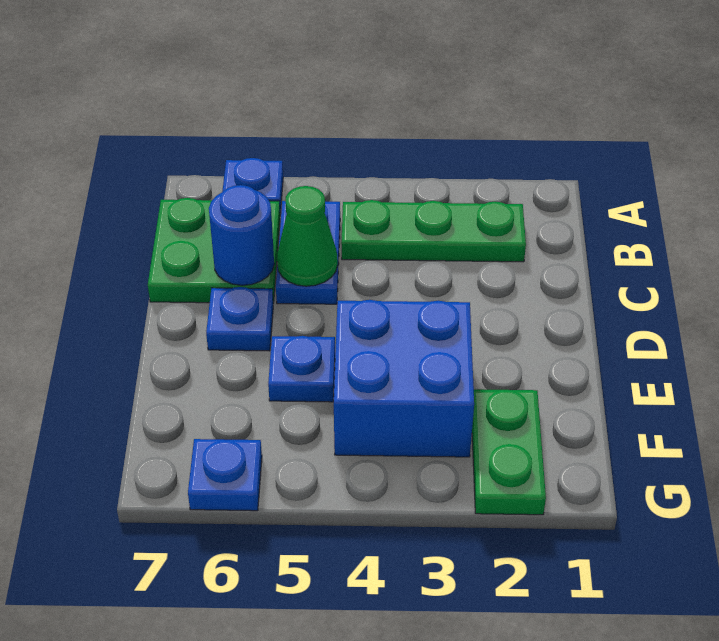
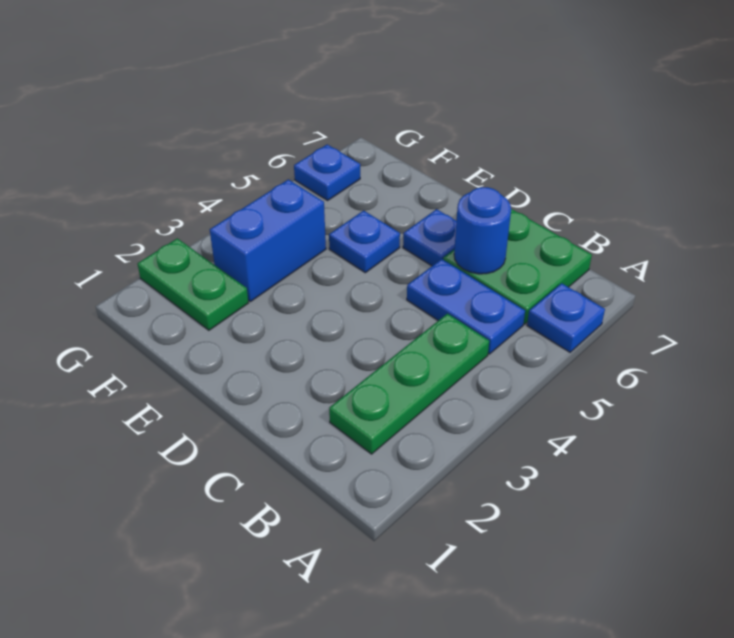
green cone C5 level 2 -> none
blue brick E3:F4 level 1 -> blue brick F3:F4 level 1

